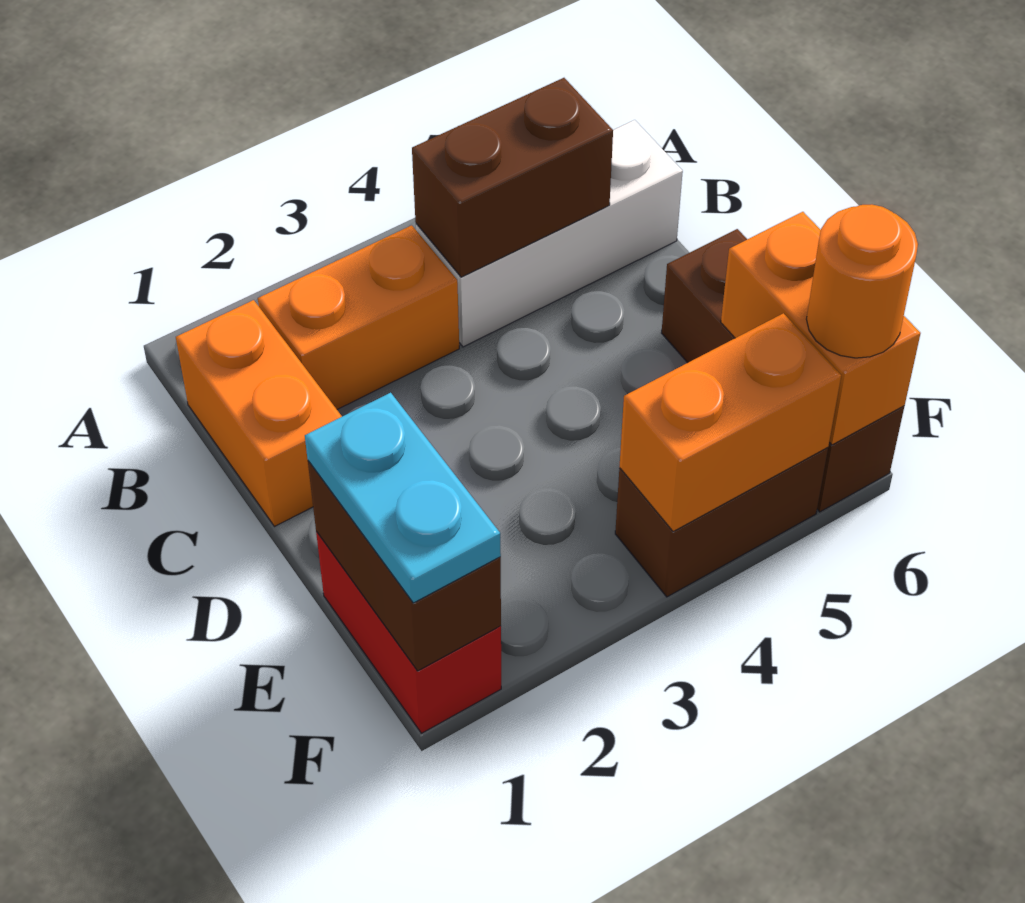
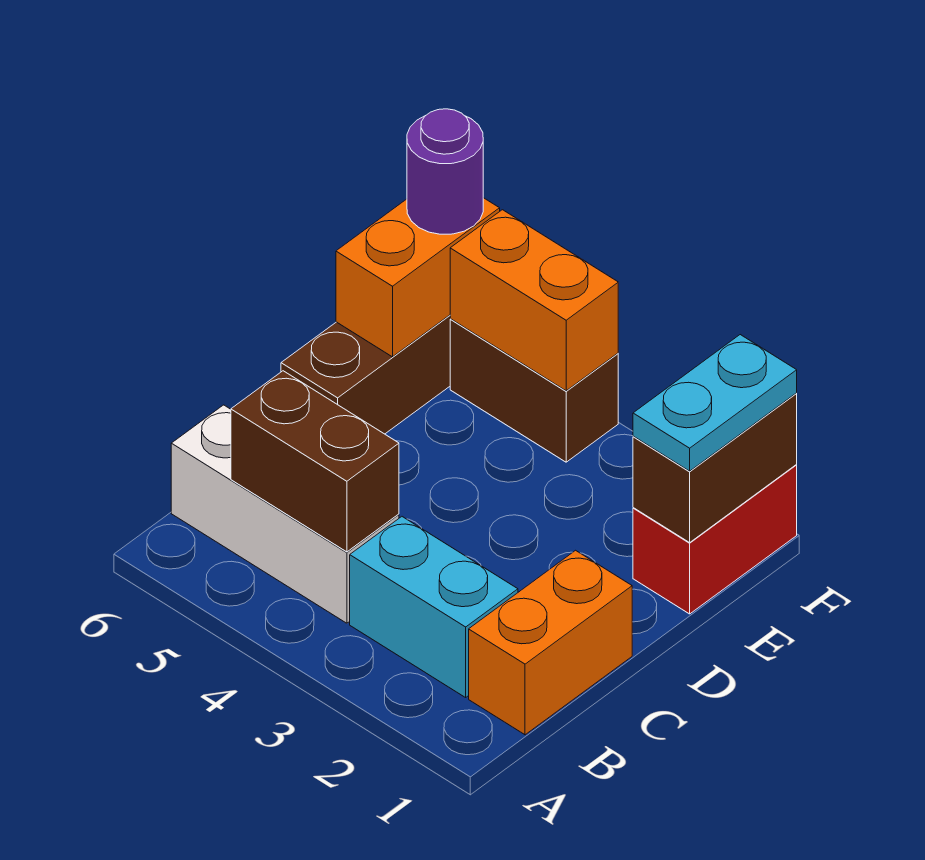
orange brick B2:B3 level 1 -> cyan brick B2:B3 level 1
orange round brick F6 level 3 -> purple round brick F6 level 3

